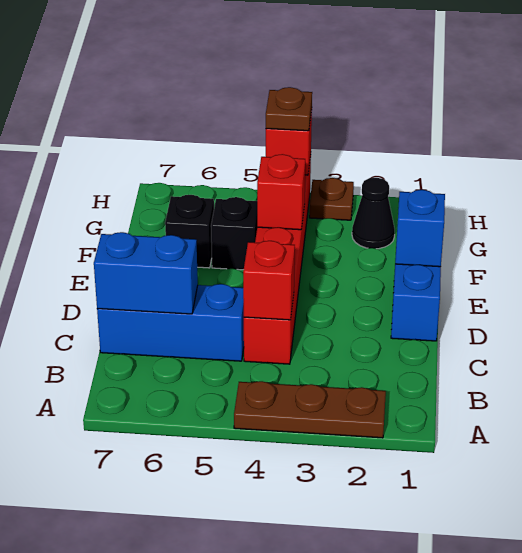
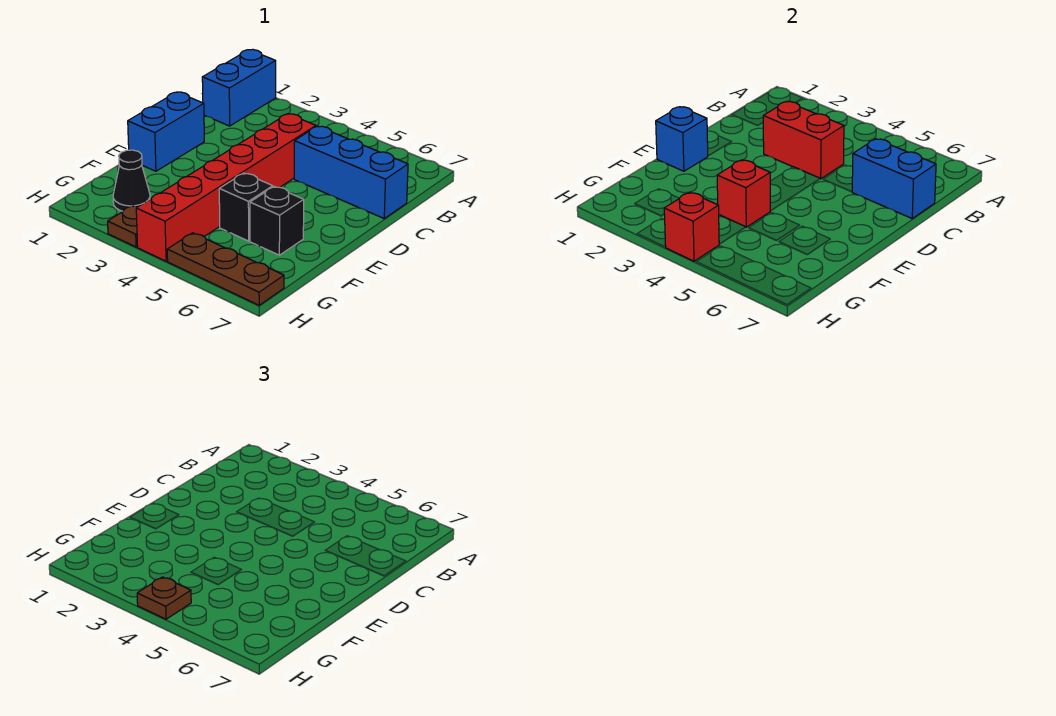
none -> blue brick A1:B1 level 1
brown plate A2:A4 level 1 -> brown plate H5:H7 level 1
red brick C4 level 2 -> red brick C3:C4 level 2

